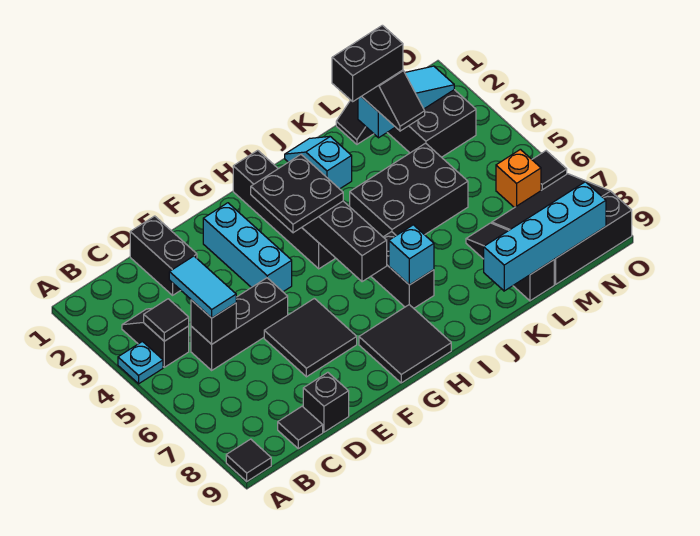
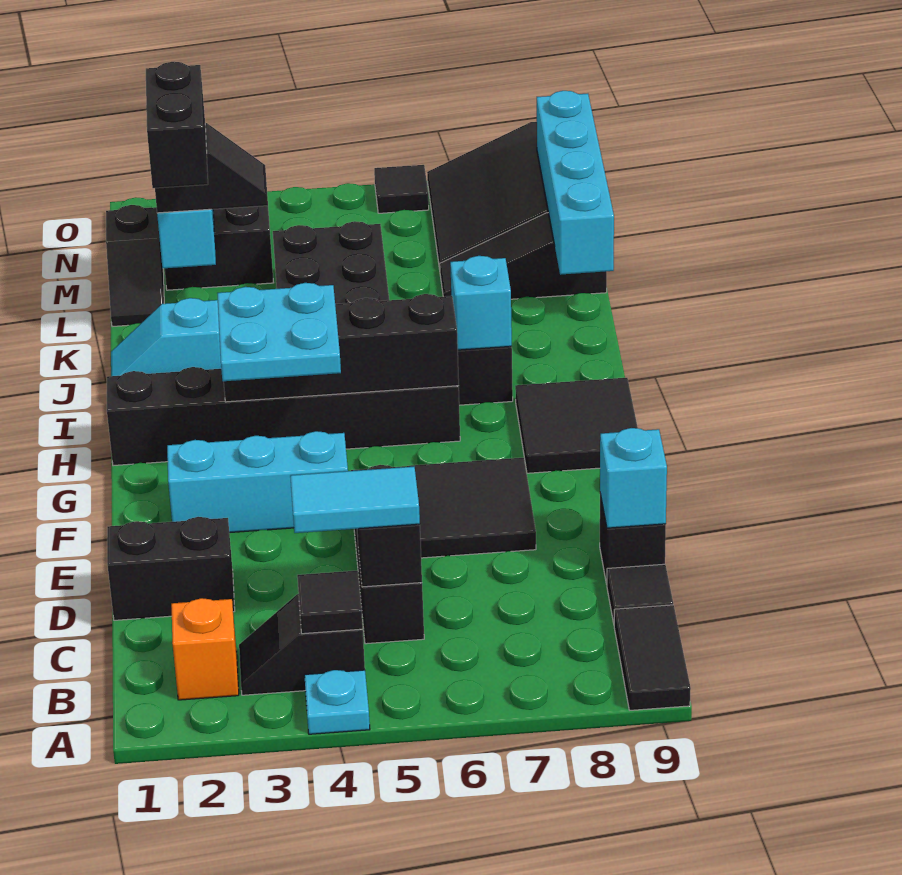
black tile A9 level 1 -> black tile A9:B9 level 1
none -> cyan brick D9 level 2
black plate G3:H4 level 3 -> cyan plate G3:H4 level 3
black brick H1:H4 level 1 -> black brick H1:H6 level 1
orange brick N6 level 1 -> orange brick B2 level 1

